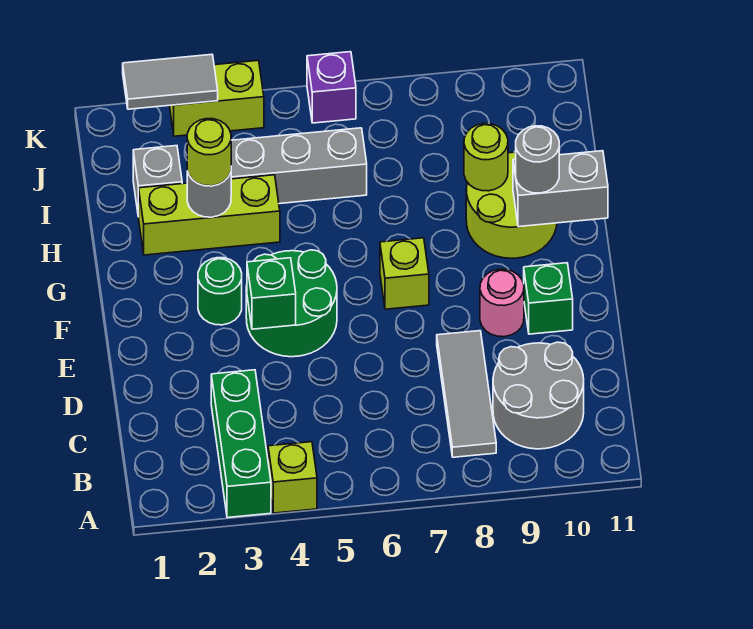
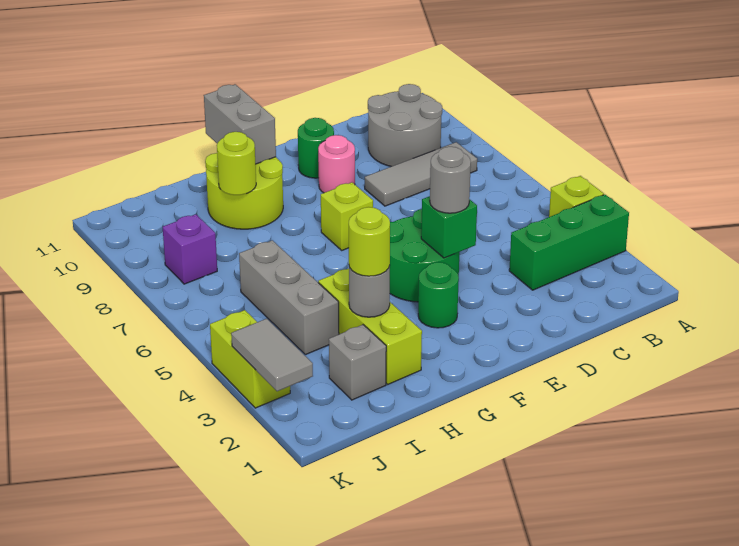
green brick E10 level 1 -> green round brick E10 level 1
grey round brick G10 level 3 -> grey round brick E4 level 3
purple brick K6 level 1 -> purple brick J8 level 1

